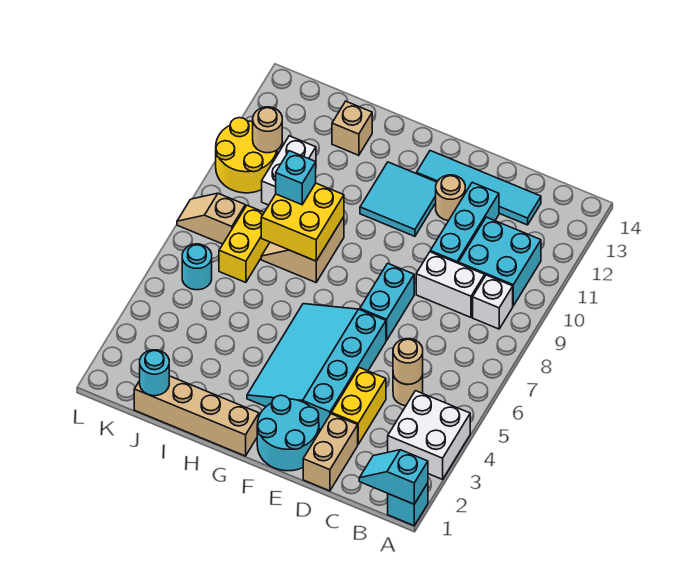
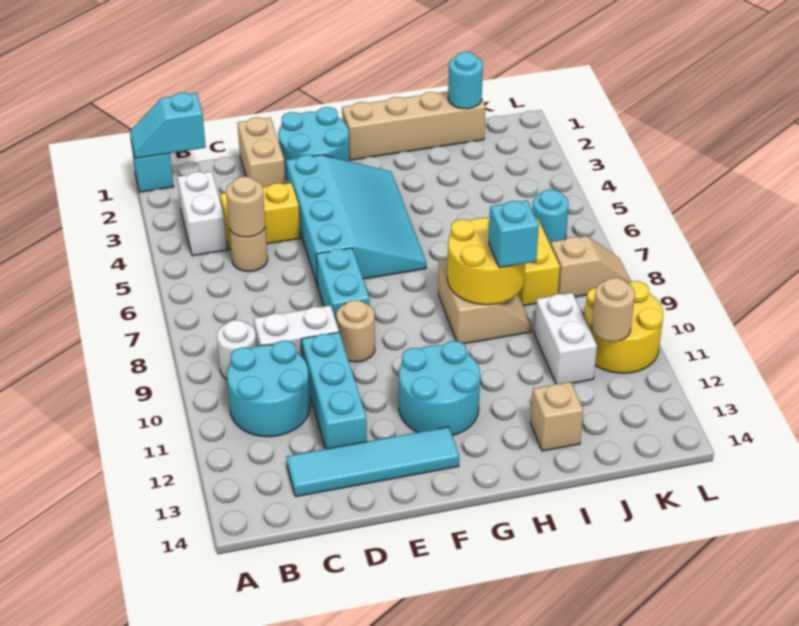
cyan slope A1:B1 level 2 top A -> cyan slope A1:B1 level 2 top B
white brick A3:B4 level 1 -> white brick B3:B4 level 1
white brick B9 level 1 -> white round brick B9 level 1
cyan brick B10:C11 level 1 -> cyan round brick B10:C11 level 1
yellow brick D3:D4 level 1 -> yellow brick C4:D4 level 1
tan round brick E12 level 1 -> tan round brick E9 level 1
cyan tile F11:G12 level 1 -> cyan round brick F11:G12 level 1
yellow brick H8:I9 level 2 -> yellow round brick H8:I9 level 2

